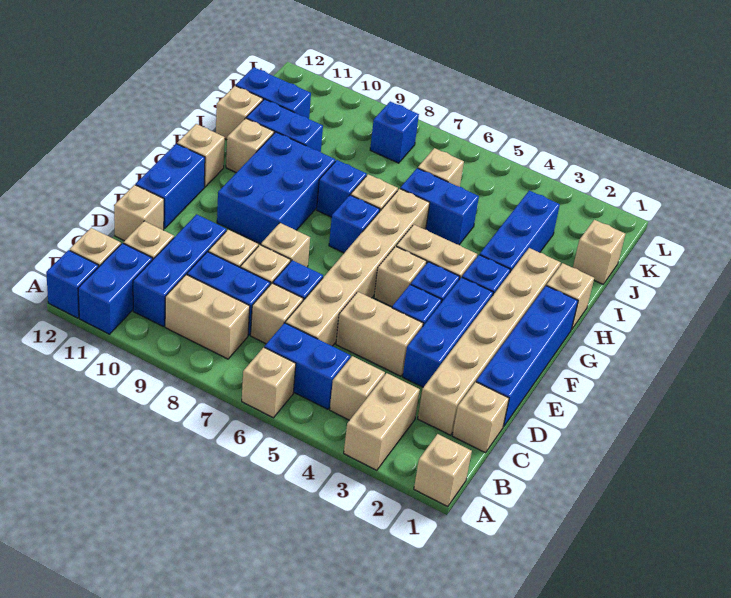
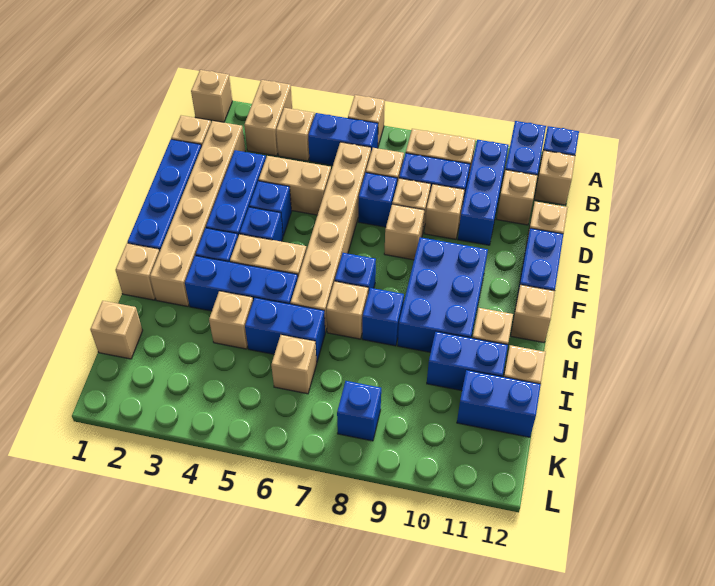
tan brick F5 level 1 -> tan brick I4 level 1
blue brick H3:J3 level 1 -> blue brick H3:H5 level 1

